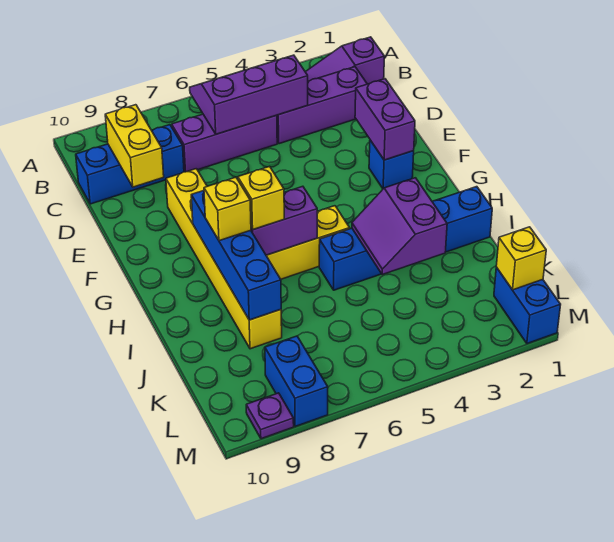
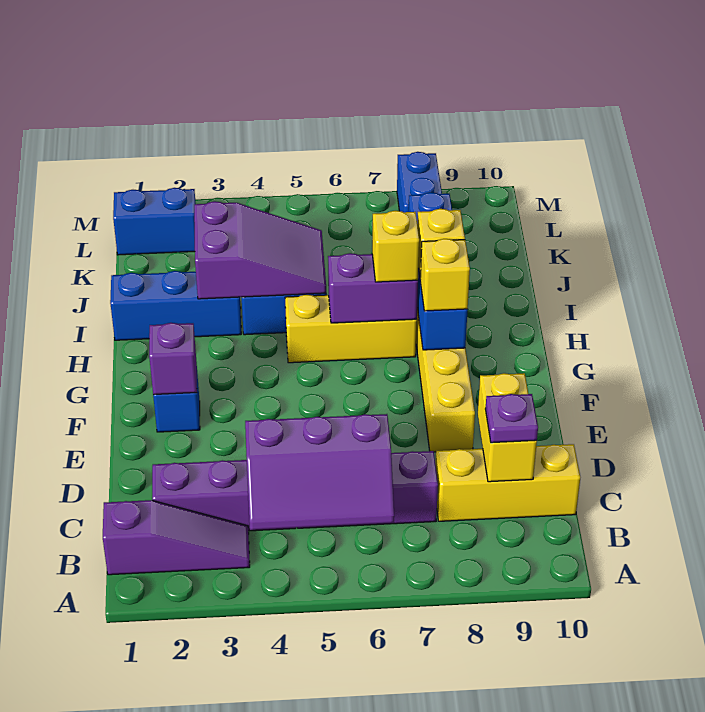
blue brick C8:C10 level 1 -> yellow brick C8:C10 level 1
purple brick E2:F2 level 2 -> purple brick F2 level 2
purple slope I3:J4 level 2 top 3 -> purple slope I3:J5 level 2 top 3
blue brick L1:M1 level 1 -> blue brick L1:L2 level 1
yellow brick L1 level 2 -> yellow brick G8 level 3
purple plate M9 level 1 -> purple plate C9 level 3

